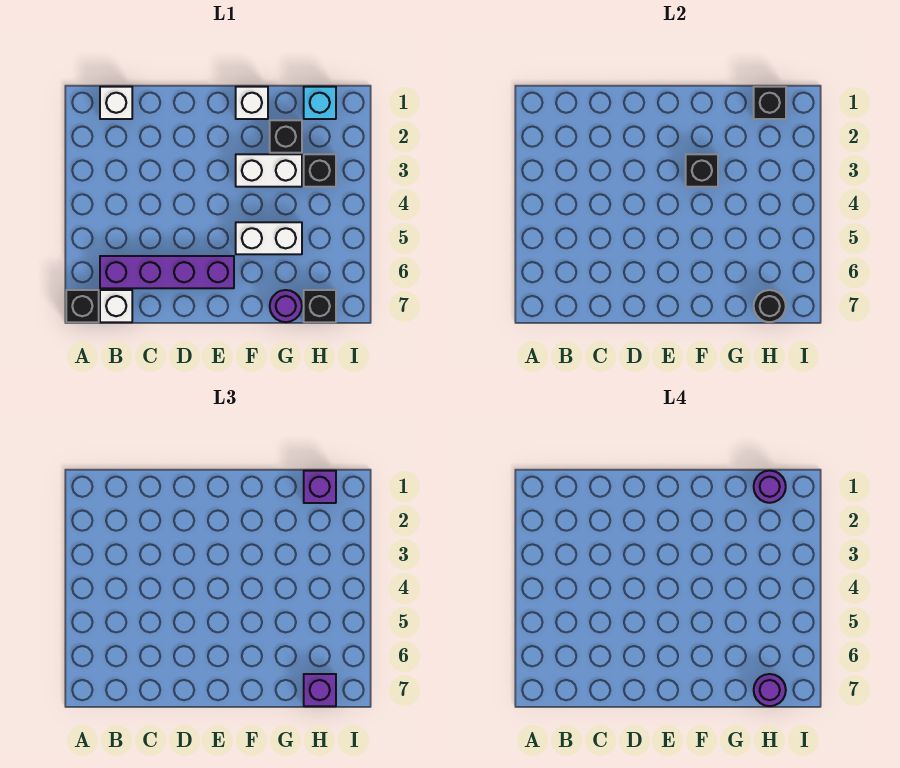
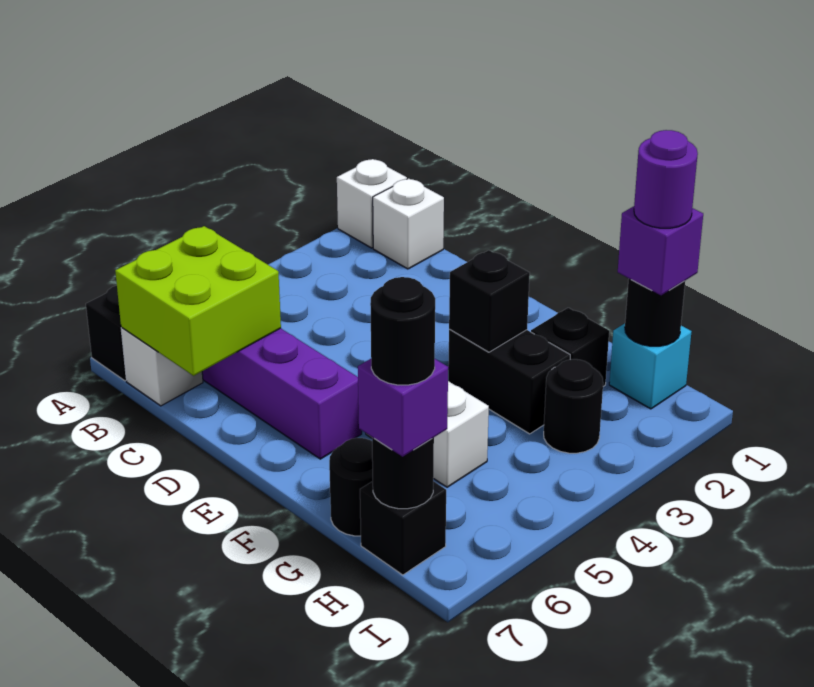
none -> lime brick B6:C7 level 2
white brick F1 level 1 -> white brick A1 level 1
white brick F3:G3 level 1 -> black brick F3:G3 level 1
purple round brick G7 level 1 -> black round brick G7 level 1
black brick H1 level 2 -> black round brick H1 level 2
black brick H3 level 1 -> black round brick H3 level 1
purple round brick H7 level 4 -> black round brick H7 level 4

